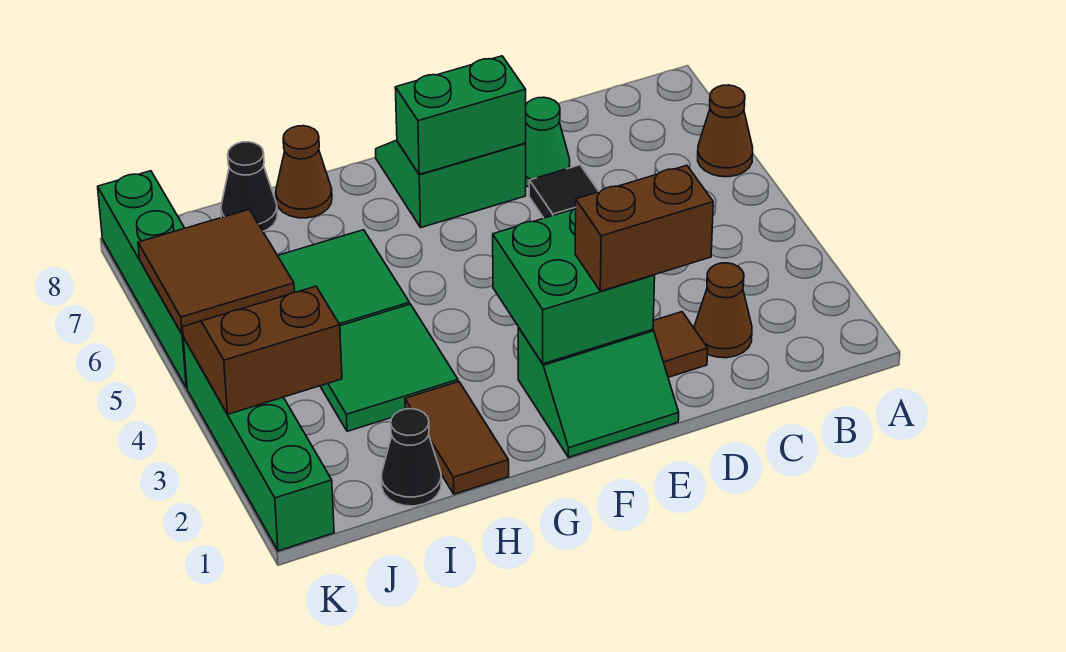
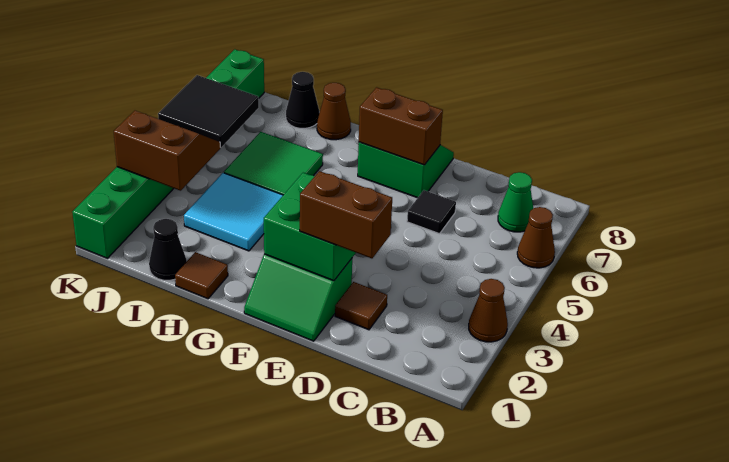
brown cone C2 level 1 -> brown cone A3 level 1
green cone D7 level 1 -> green cone B7 level 1
green brick E7:F7 level 2 -> brown brick E7:F7 level 2
brown tile H1:H2 level 1 -> brown tile H1 level 1
green tile H3:I4 level 1 -> cyan tile H3:I4 level 1
brown tile J5:K6 level 2 -> black tile J5:K6 level 2

